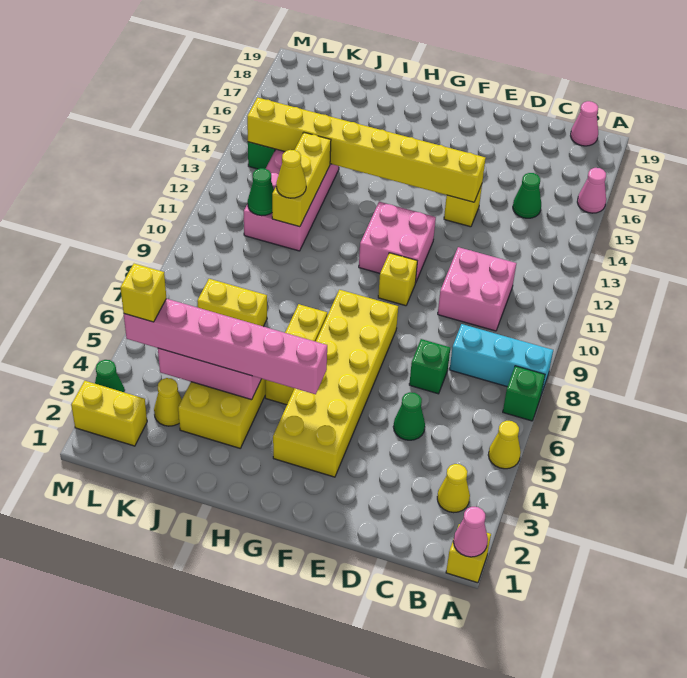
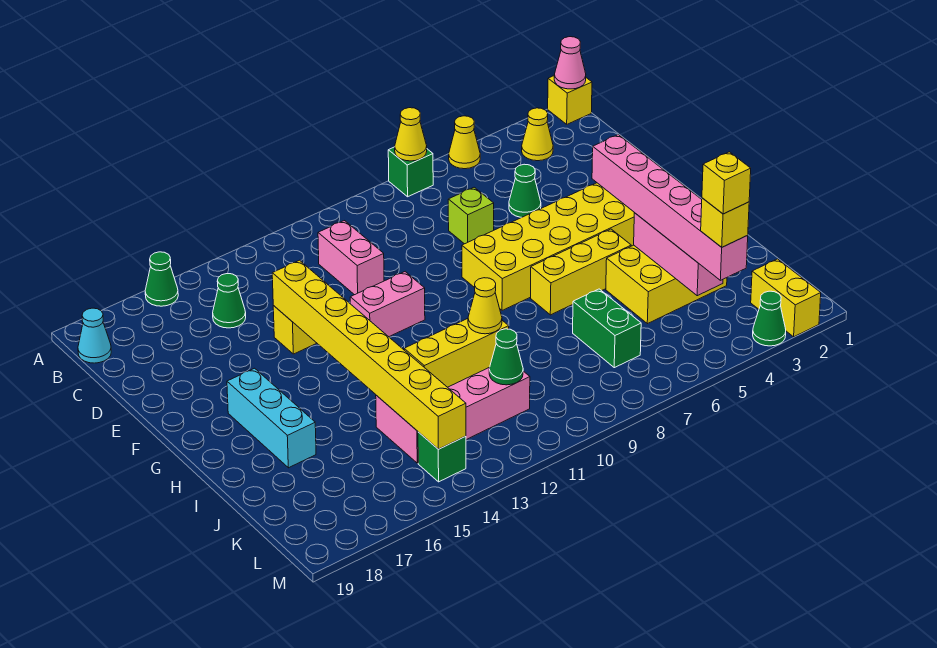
cyan brick A8:C8 level 1 -> cyan brick G17:I17 level 1
pink cone A16 level 1 -> green cone A16 level 1
pink cone B19 level 1 -> cyan cone B19 level 1
pink brick C10:D11 level 1 -> pink brick C11:D11 level 1
green brick D7 level 1 -> lime brick D7 level 1
yellow brick F10 level 1 -> yellow brick L4 level 5
pink brick F11:G12 level 1 -> pink brick F11:F12 level 1
yellow brick J7:K7 level 1 -> green brick J7:K7 level 1
yellow cone K3 level 1 -> yellow cone A7 level 2

